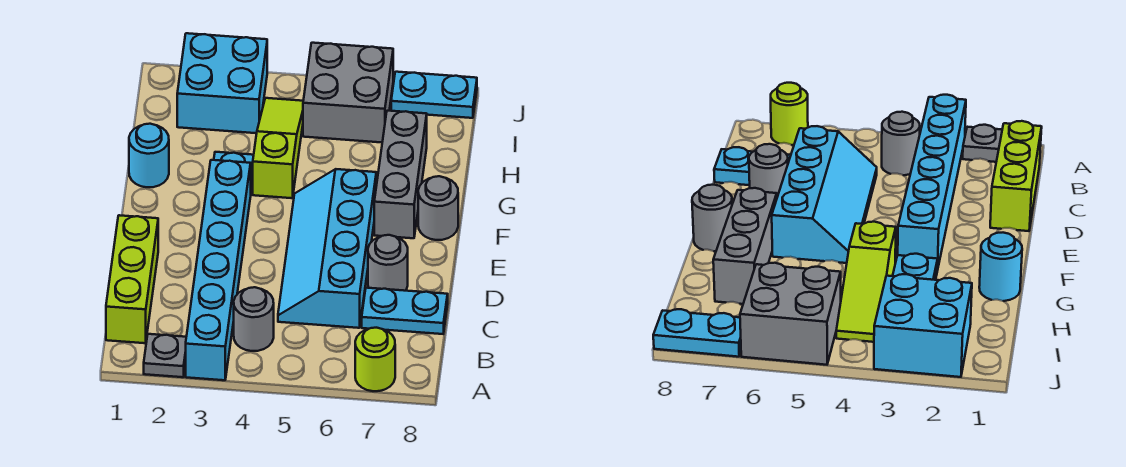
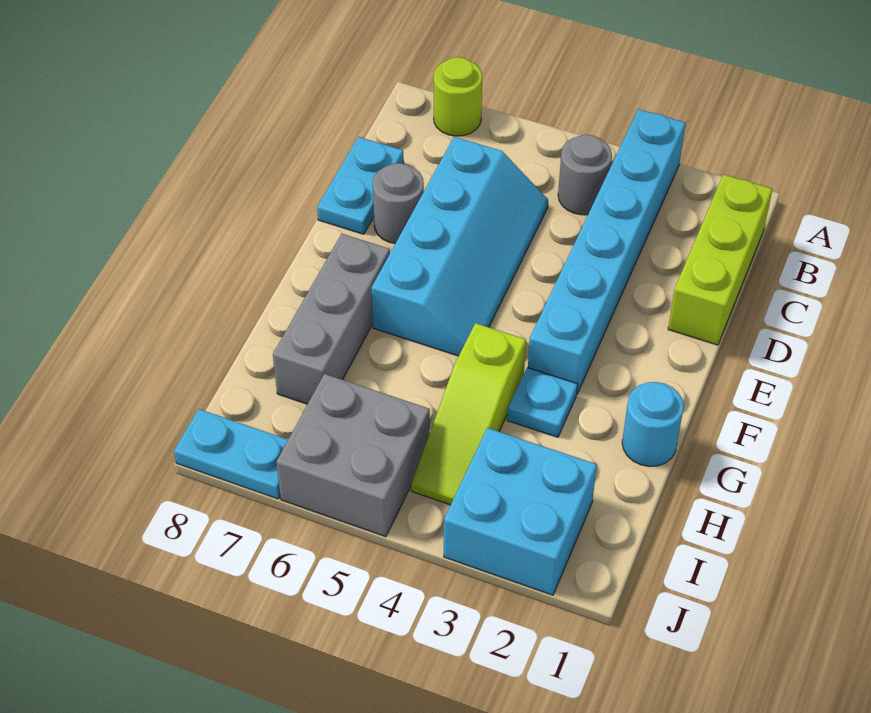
grey plate A2 level 1 -> none
cyan plate C7:C8 level 1 -> cyan plate C8:D8 level 1
grey round brick F8 level 1 -> none

